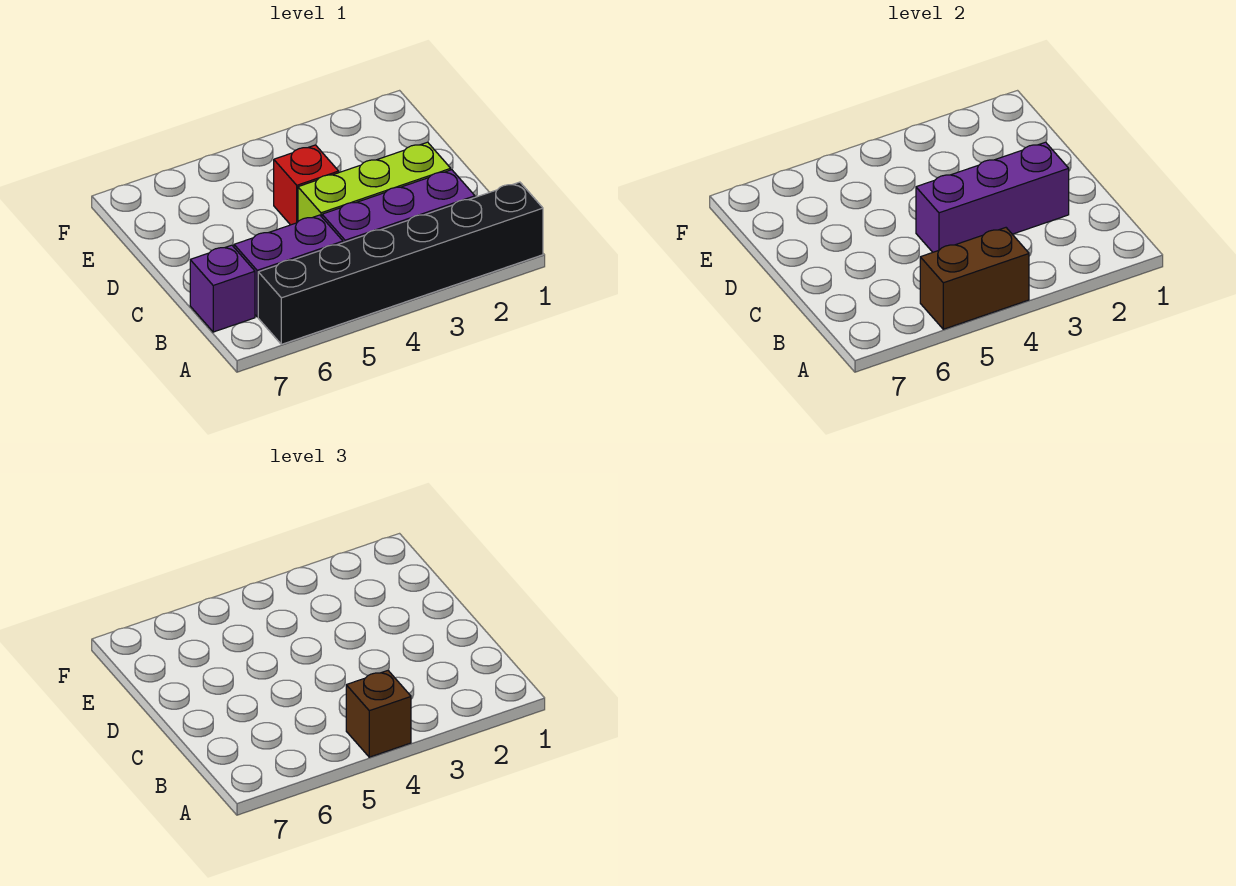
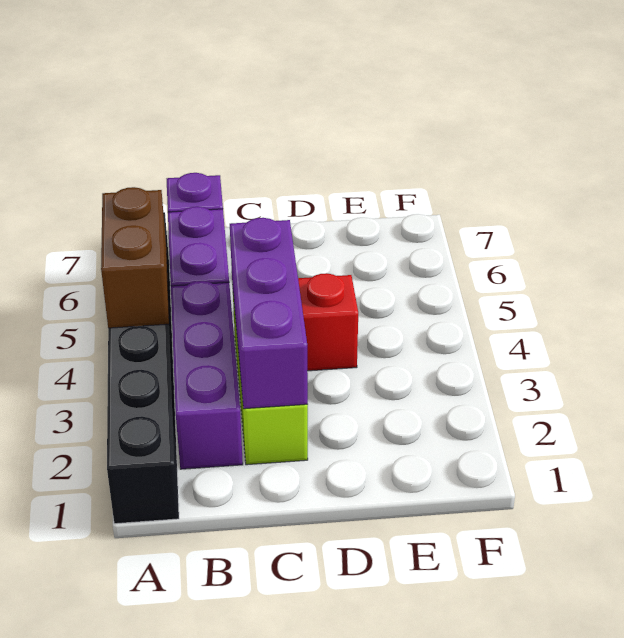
brown brick A4 level 3 -> none

